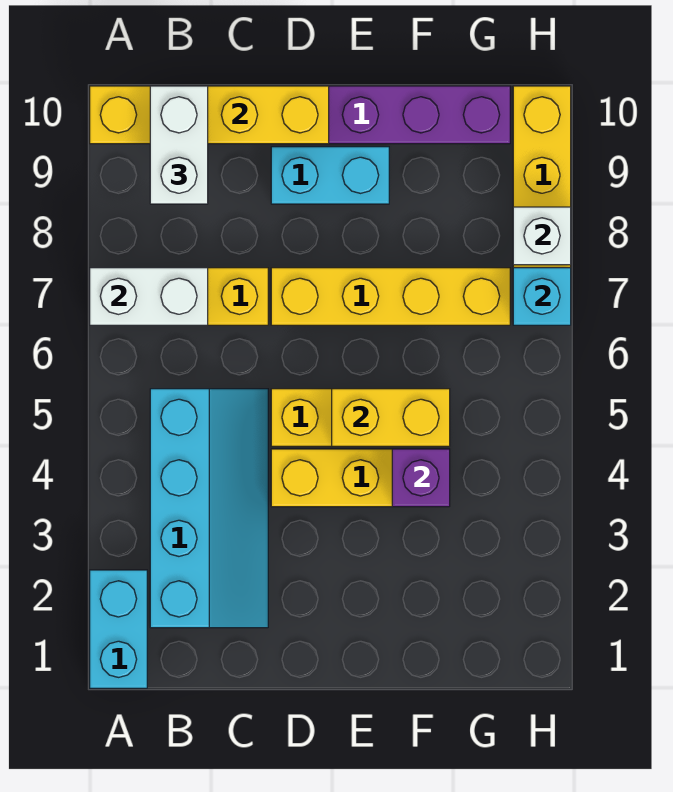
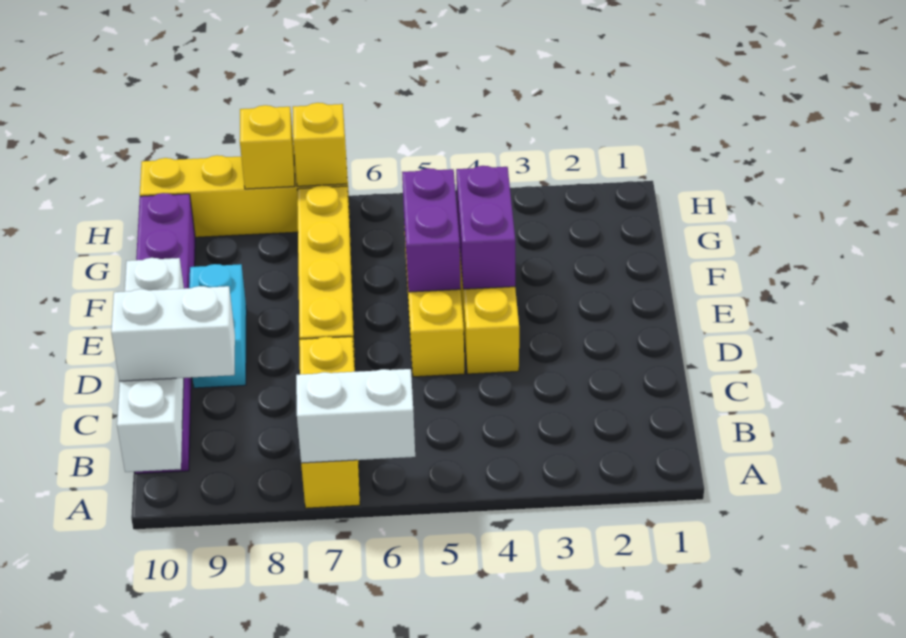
cyan brick A1:A2 level 1 -> none
white brick A7:B7 level 2 -> white brick A6:A7 level 2
yellow brick A10:D10 level 2 -> white brick A10:D10 level 2
cyan slope B2:C5 level 1 top B -> none
yellow brick E5:F5 level 2 -> purple brick E5:F5 level 2
purple brick F4 level 2 -> purple brick E4:F4 level 2
cyan brick H7 level 2 -> yellow brick H7 level 2
white brick H8 level 2 -> yellow brick H8 level 2

